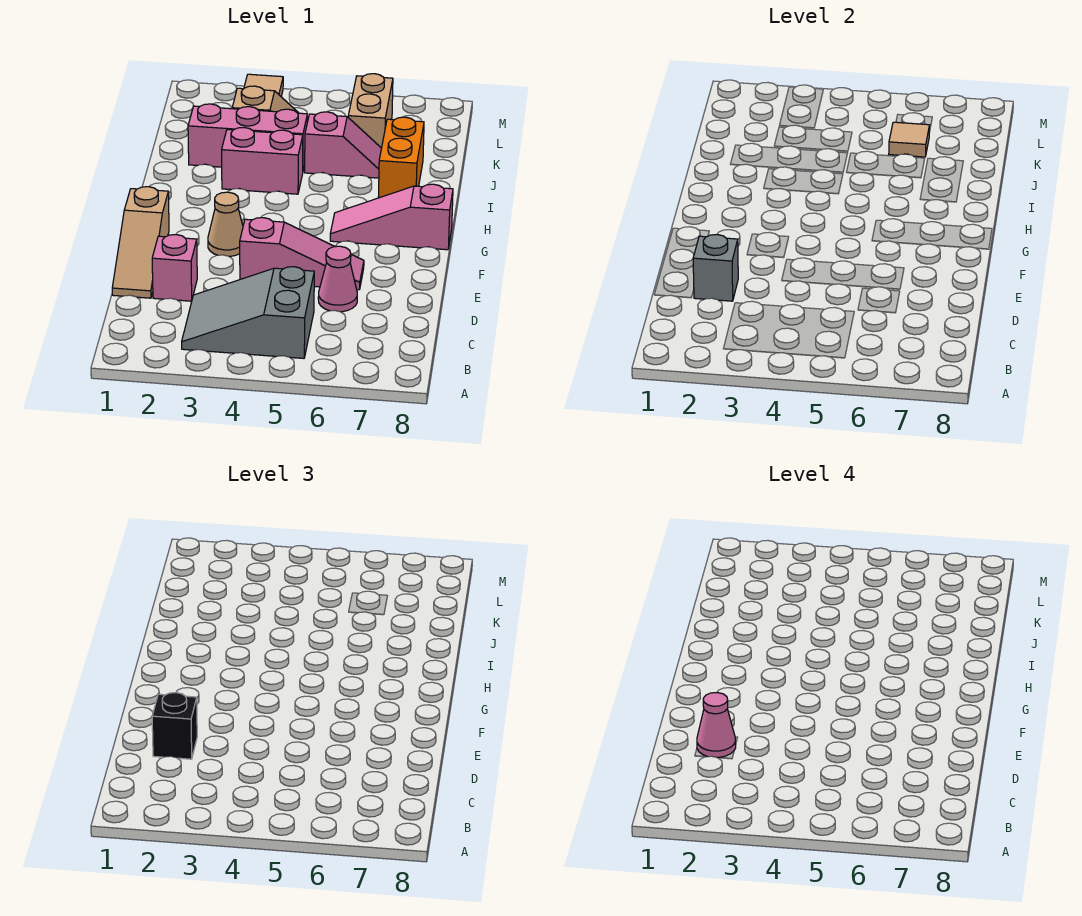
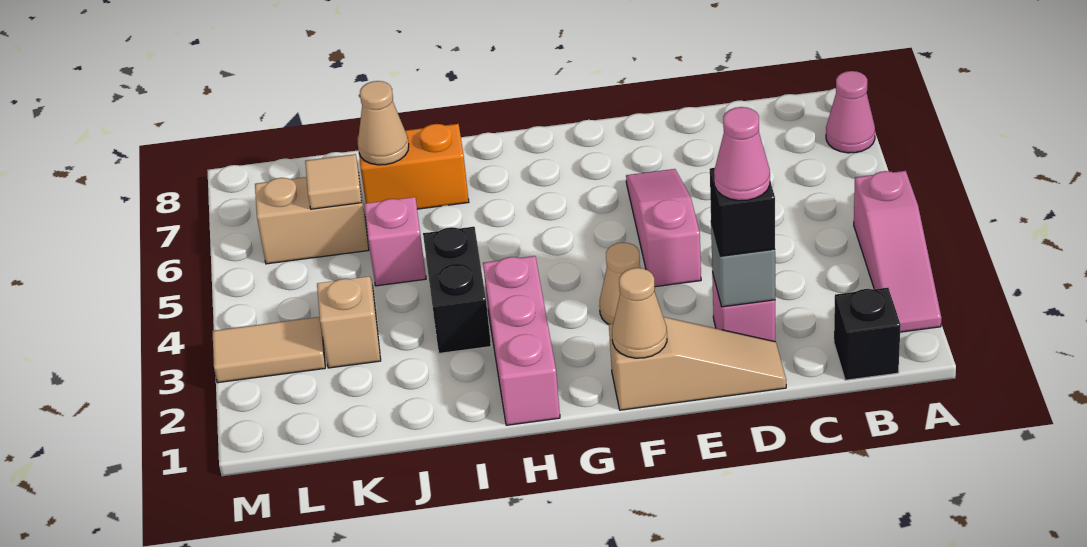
none -> black brick B1 level 1
grey slope B3:C5 level 1 top 5 -> none
pink cone D6 level 1 -> pink cone A7 level 1
none -> tan cone F1 level 2
pink slope G6:G8 level 1 top 8 -> pink slope A2:A4 level 1 top 4
pink brick I3:I4 level 1 -> black brick I3:I4 level 1
pink brick J2:J4 level 1 -> pink brick H1:H3 level 1
none -> tan cone J7 level 2

